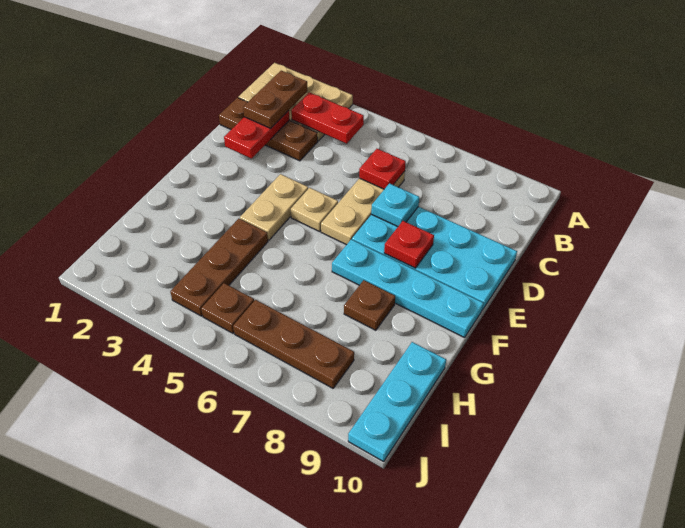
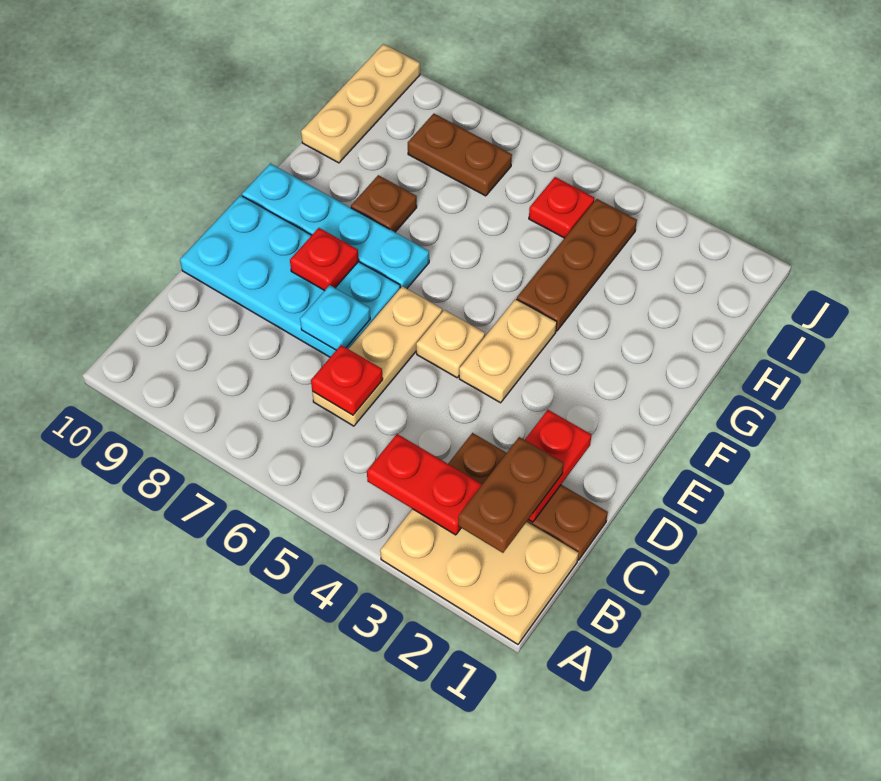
cyan plate H10:J10 level 1 -> tan plate H10:J10 level 1
brown plate I5 level 1 -> red plate I5 level 1
brown plate I6:I8 level 1 -> brown plate I7:I8 level 1

